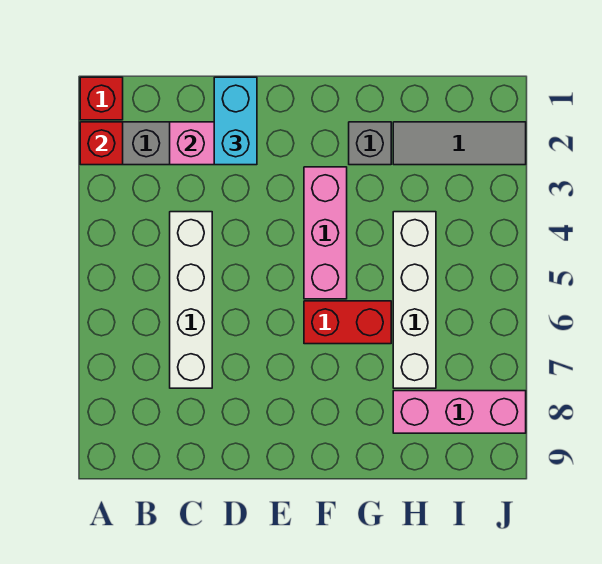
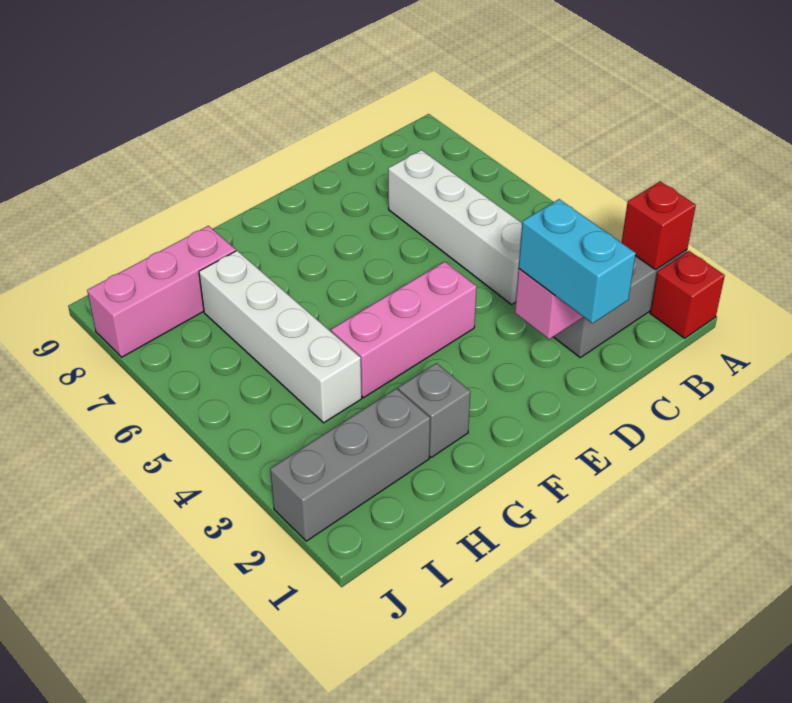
pink brick F3:F5 level 1 -> pink brick E4:G4 level 1
red brick F6:G6 level 1 -> none
grey tile H2:J2 level 1 -> grey brick H2:J2 level 1

